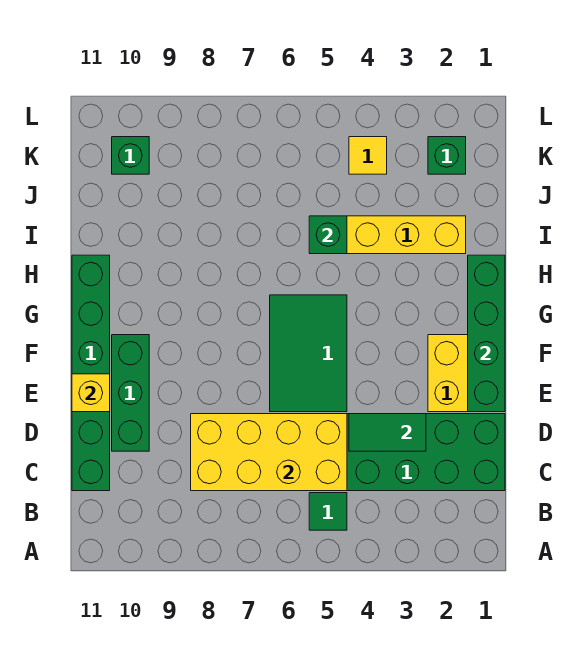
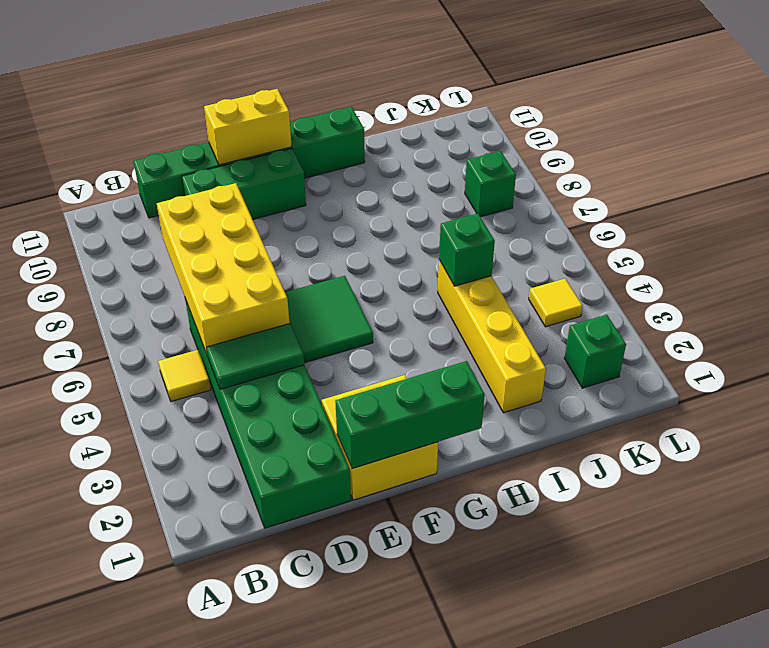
green tile B5 level 1 -> yellow tile B5 level 1
green tile D3:D4 level 2 -> green tile C4:D4 level 2
green brick E1:H1 level 2 -> green brick E1:G1 level 2
green tile E5:G6 level 1 -> green tile E5:F6 level 1
yellow brick E11 level 2 -> yellow brick E11:F11 level 2
green brick K10 level 1 -> green brick K8 level 1

